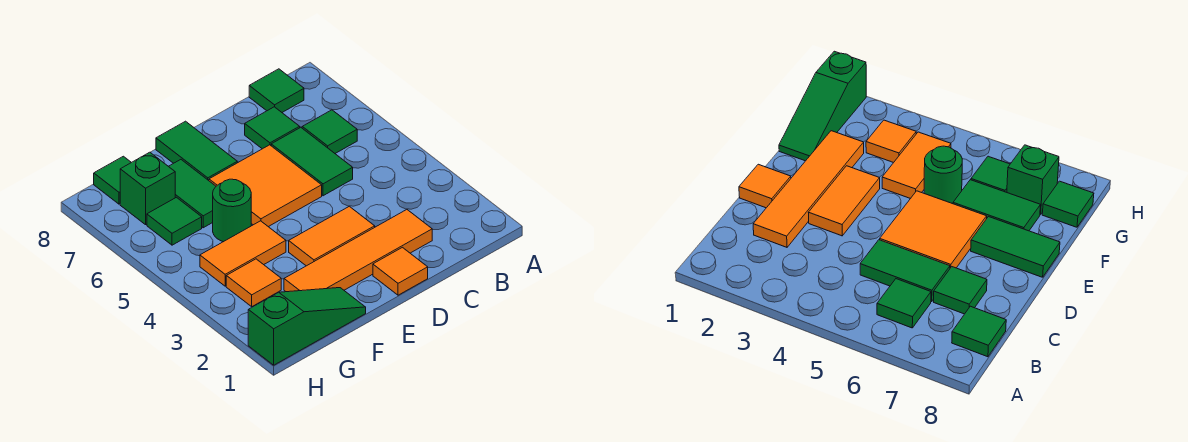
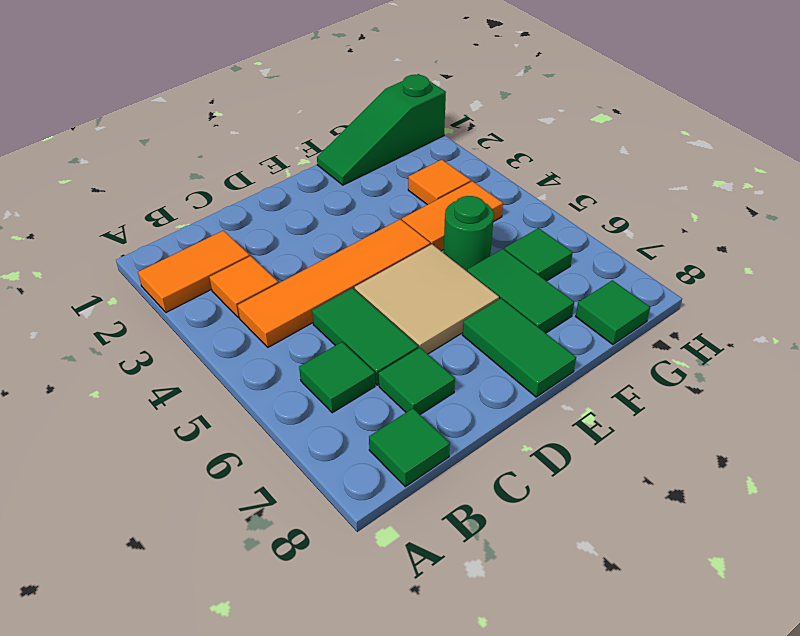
orange tile C2:F2 level 1 -> orange tile B4:E4 level 1
orange tile D1 level 1 -> orange tile B3 level 1
orange tile D3:E3 level 1 -> orange tile A2:B2 level 1
orange tile D5:E6 level 1 -> tan tile D5:E6 level 1
green brick G7 level 1 -> none

